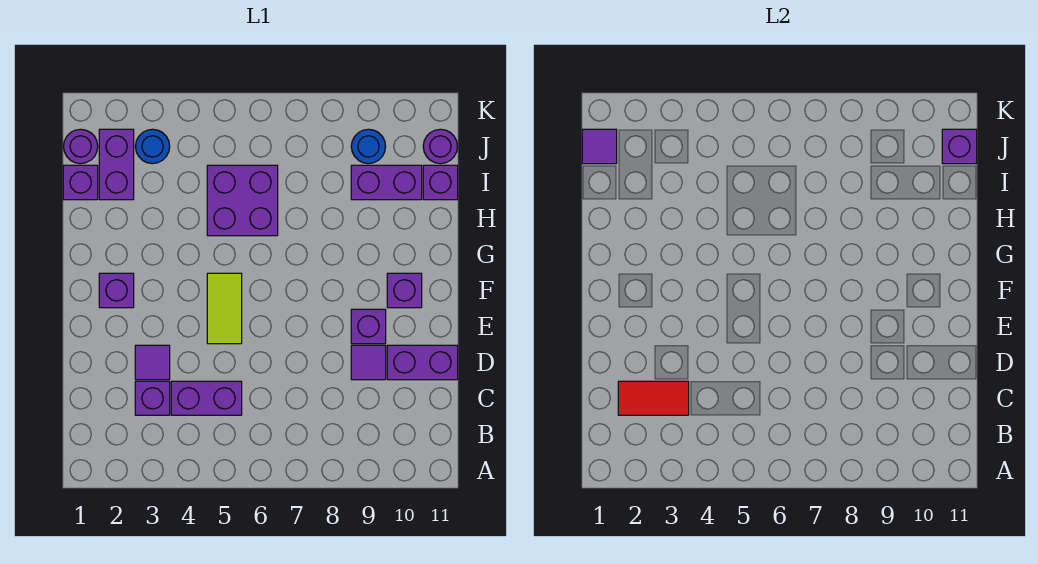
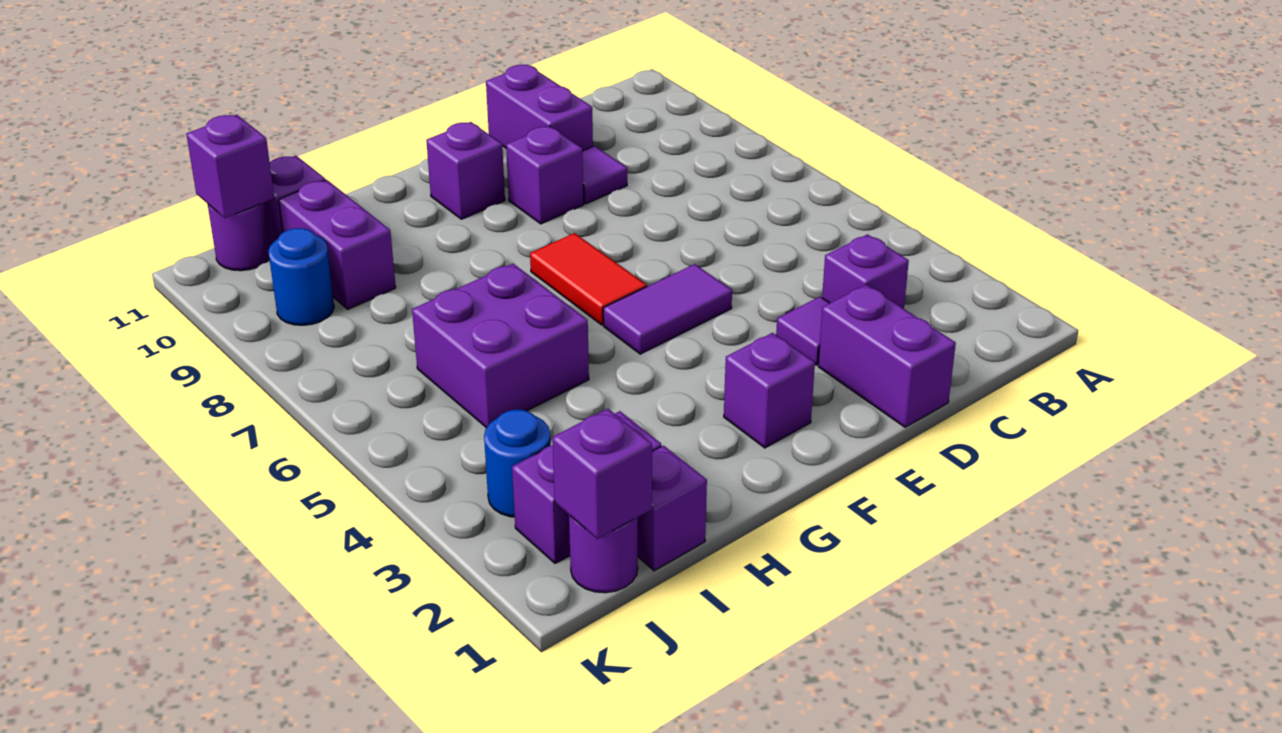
red tile C2:C3 level 2 -> red tile F6:F7 level 1
purple brick C4:C5 level 1 -> purple brick D1:D2 level 1
lime tile E5:F5 level 1 -> purple tile E5:F5 level 1
purple tile J1 level 2 -> purple brick J1 level 2

